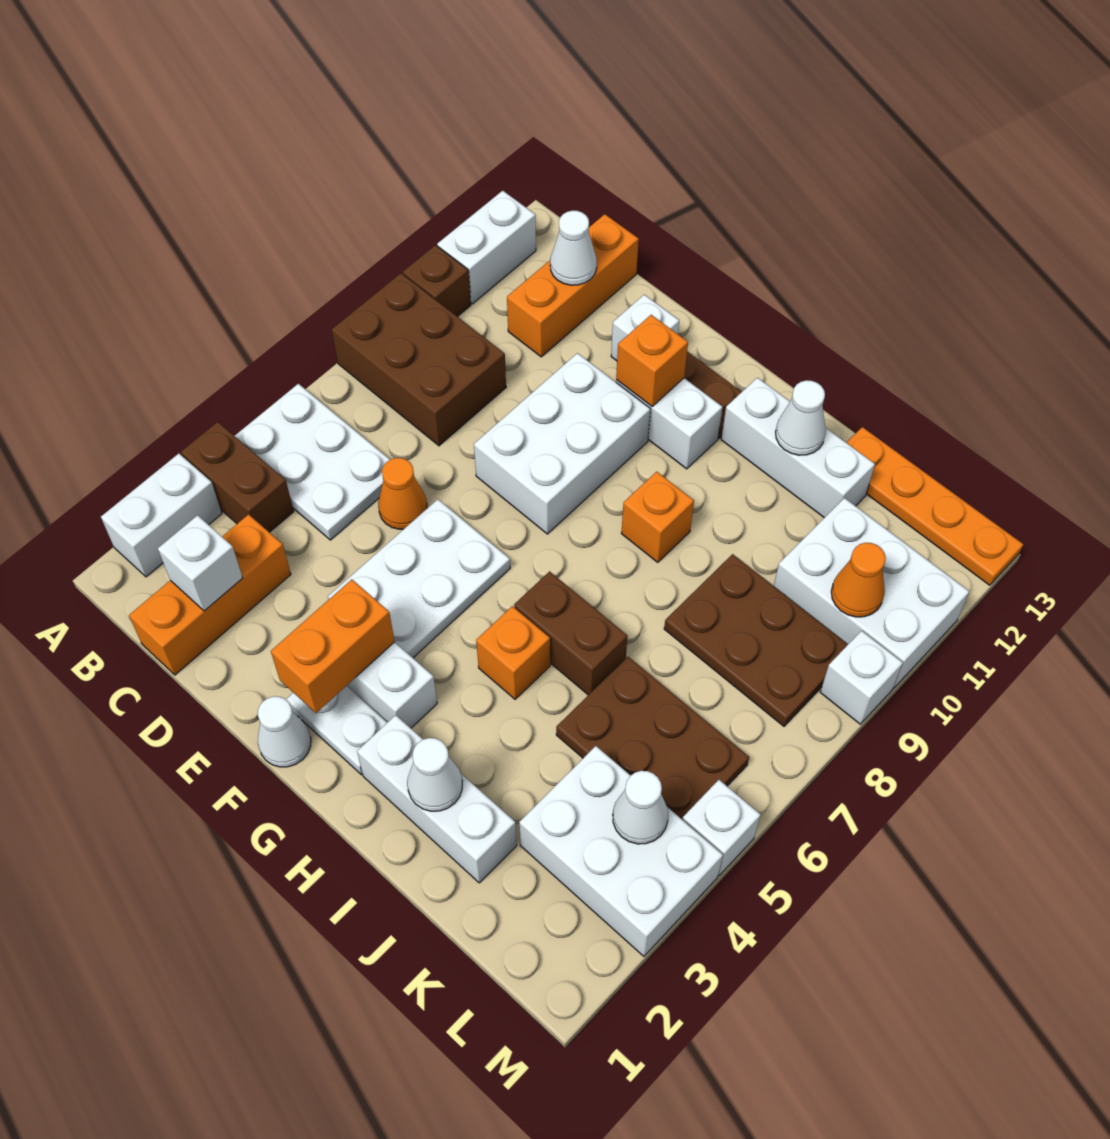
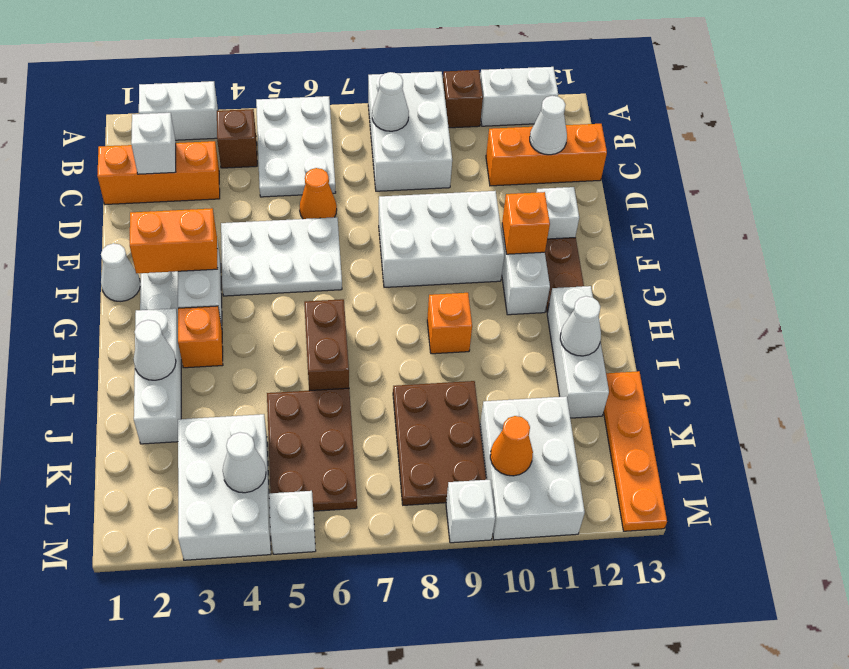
brown brick A4:B4 level 1 -> brown brick B4 level 1
brown brick A8:C9 level 1 -> white brick A8:C9 level 1
none -> white cone B8 level 2
orange brick H5 level 1 -> orange brick H3 level 1

